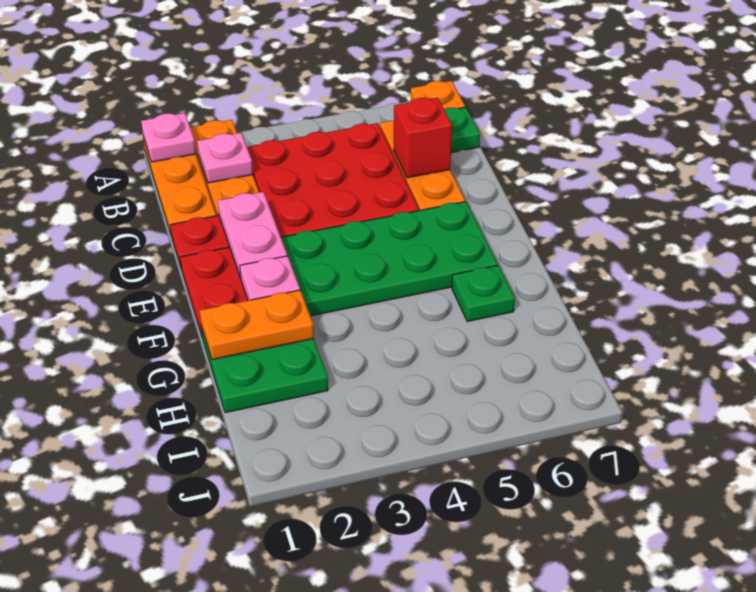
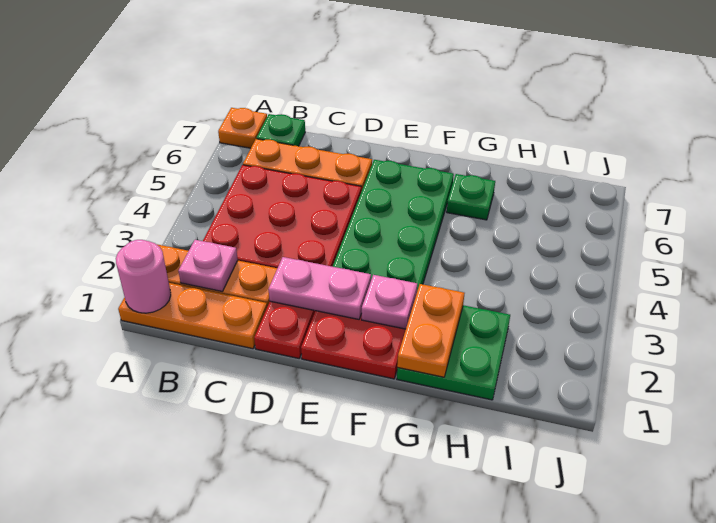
pink plate A1 level 2 -> pink round brick A1 level 2
red brick C6 level 2 -> none

